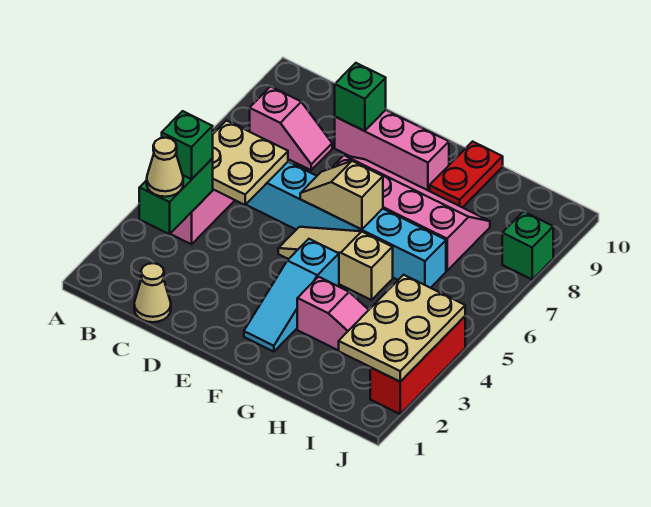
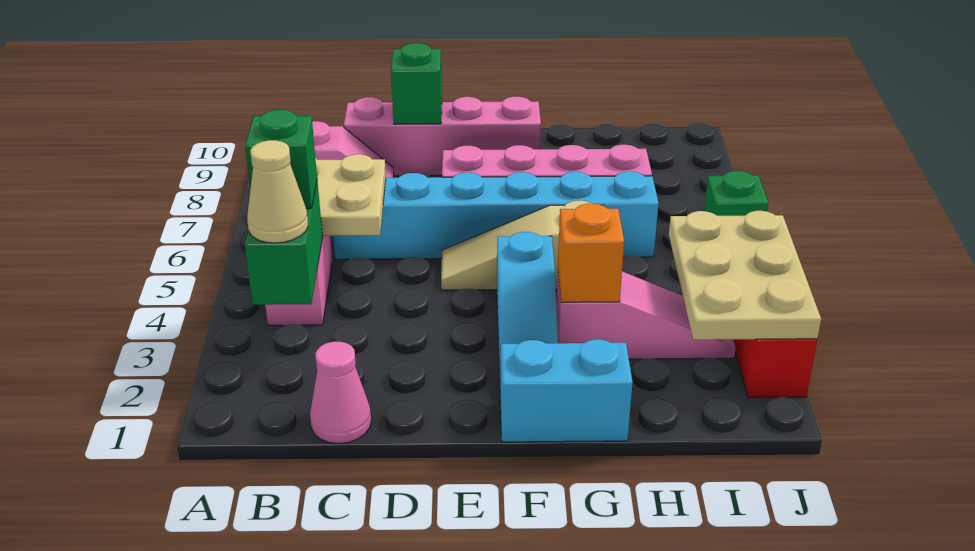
tan cone C1 level 1 -> pink cone C1 level 1
pink brick D9:F9 level 1 -> pink brick C9:F9 level 1
tan slope E6:F6 level 2 top F -> none
none -> cyan brick F1:G1 level 1
none -> orange brick G3 level 2
red plate G9:G10 level 1 -> none
green brick J8 level 1 -> green brick J6 level 1

